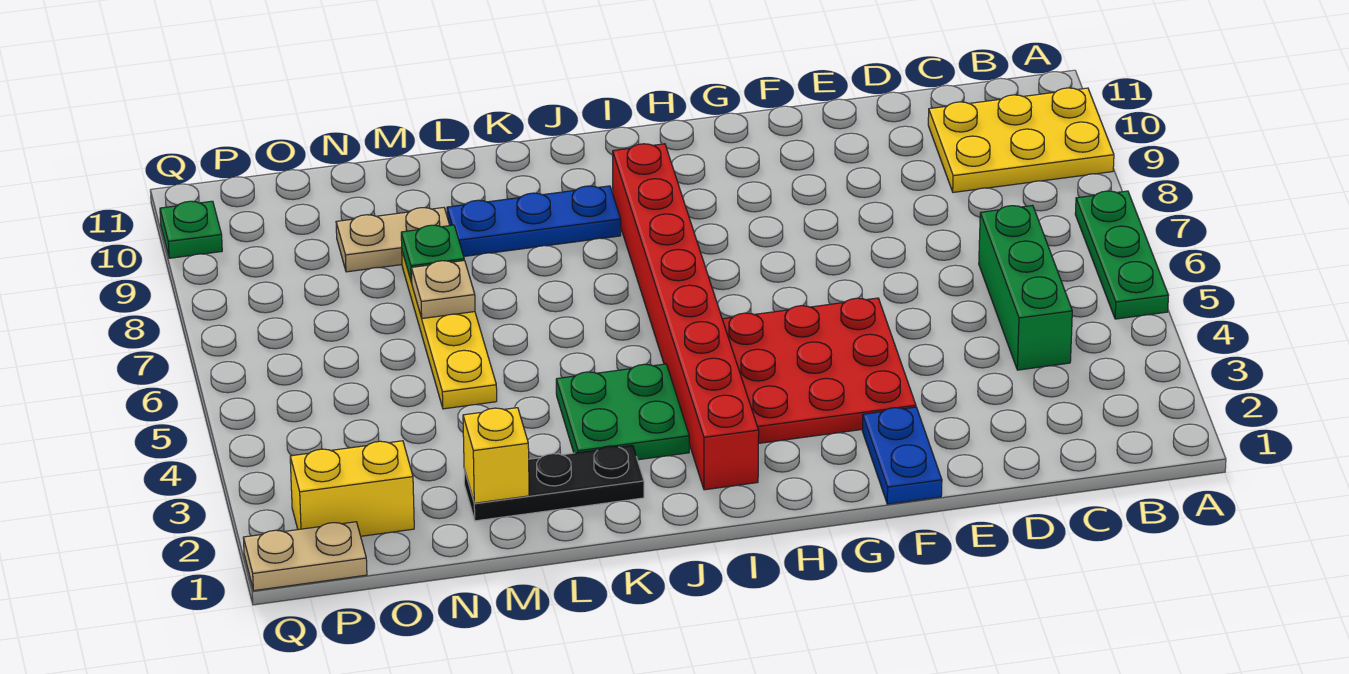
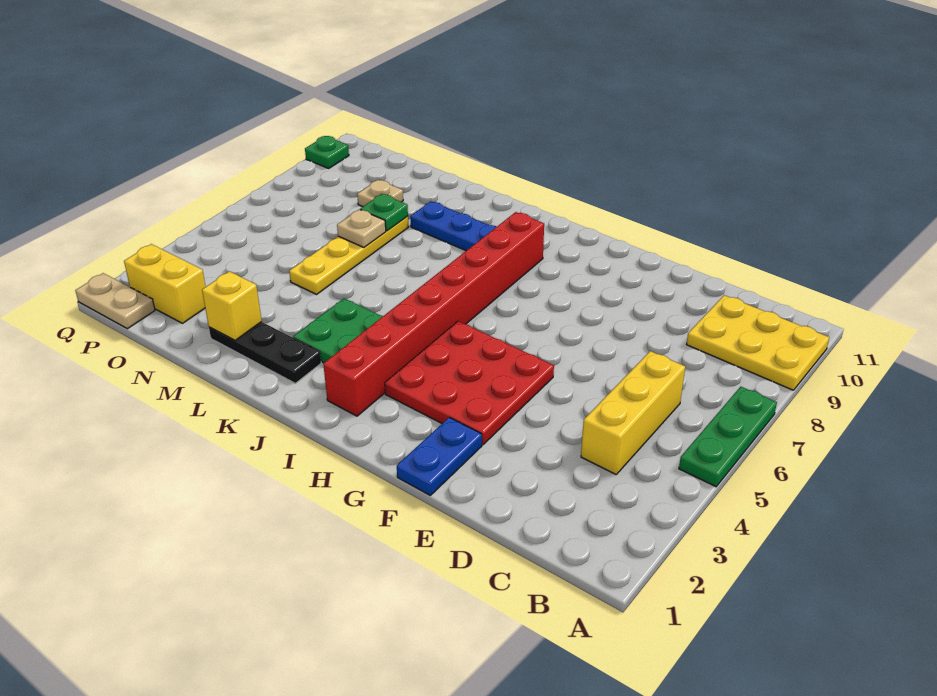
green brick C4:C6 level 1 -> yellow brick C4:C6 level 1
tan plate M9:N9 level 1 -> tan plate N9 level 1

